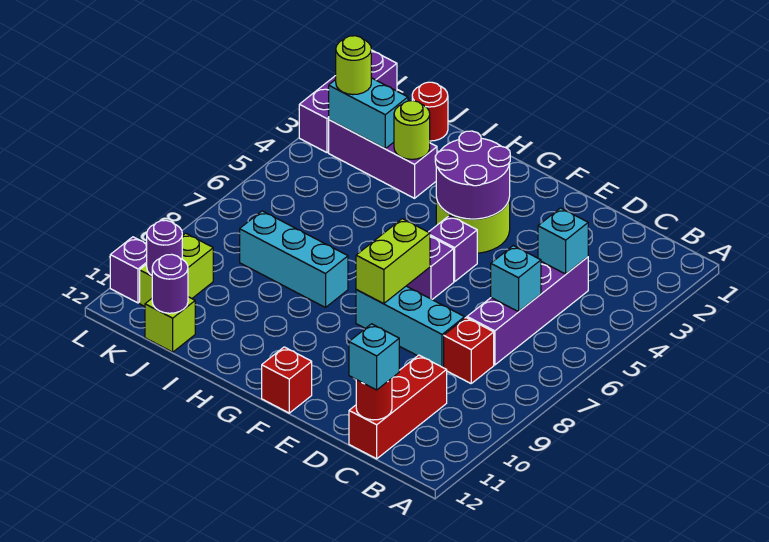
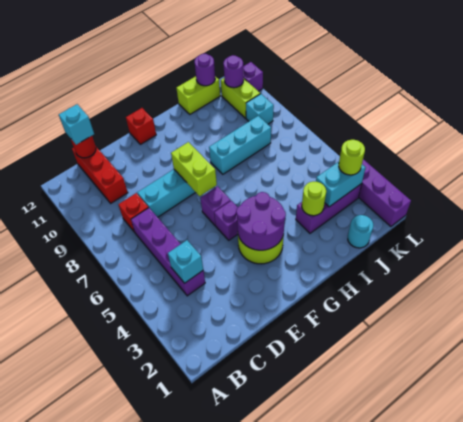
cyan brick C6 level 2 -> cyan brick K9 level 1
red round brick J1 level 1 -> cyan round brick J1 level 1
lime brick J12 level 1 -> lime brick I12:J12 level 1

